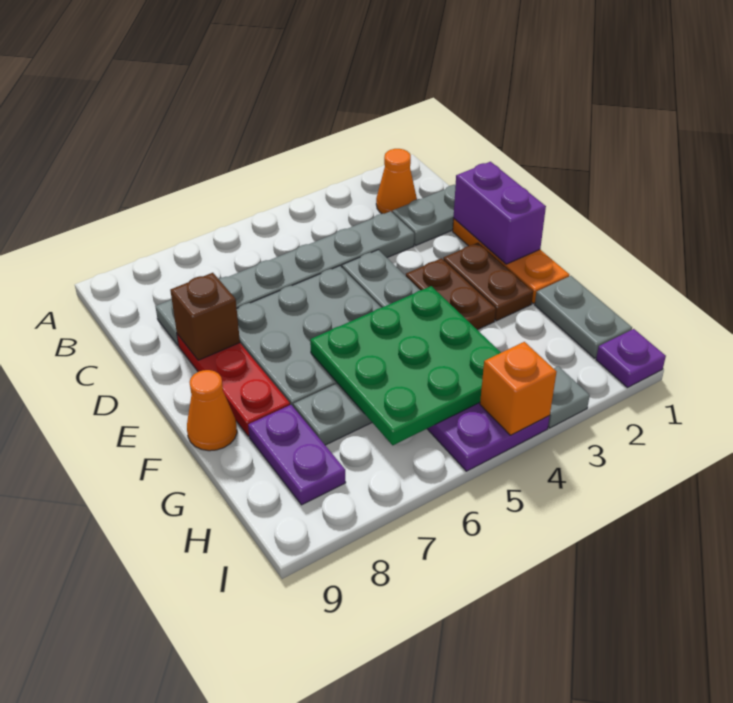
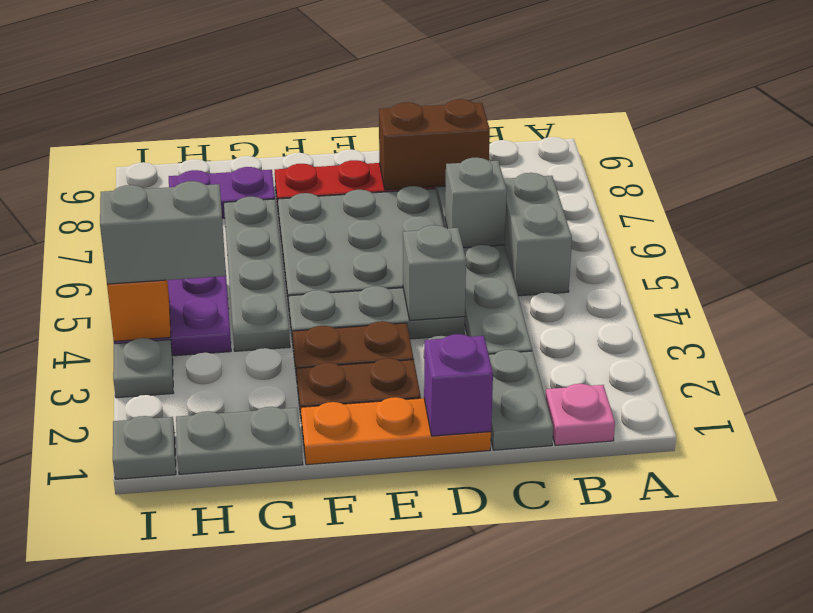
none -> pink plate B1 level 1
orange cone B2 level 1 -> none
none -> grey brick B5:B6 level 1
none -> grey brick C6 level 2
purple brick D1:E1 level 2 -> purple brick D1 level 2
none -> grey brick D4 level 2
brown brick D8 level 2 -> brown brick C8:D8 level 2
green plate F4:H6 level 2 -> none
orange cone F9 level 1 -> none
none -> grey brick H4:I4 level 3
purple plate I1 level 1 -> grey plate I1 level 1

